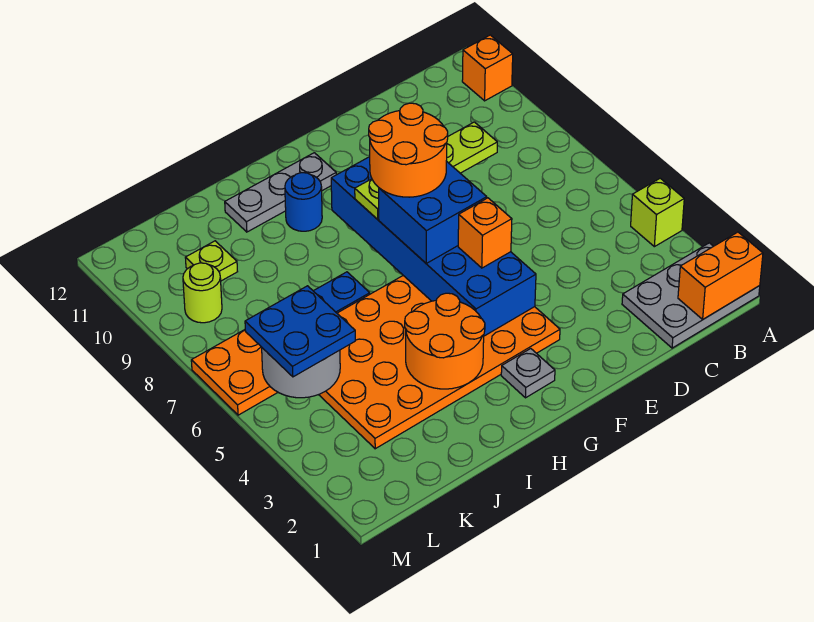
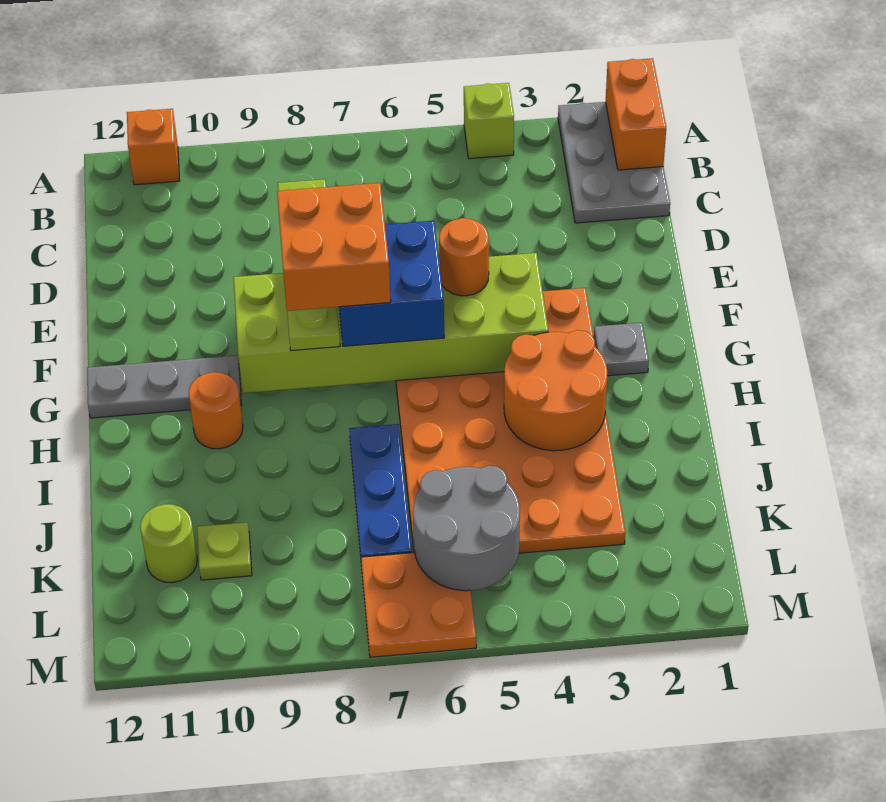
blue brick F4:G9 level 2 -> lime brick F4:G9 level 2
orange brick F5 level 3 -> orange round brick F5 level 3
orange round brick F7:G8 level 4 -> orange brick F7:G8 level 4
grey plate G11:I11 level 1 -> grey plate G10:G12 level 1
blue round brick H10 level 1 -> orange round brick H10 level 1
blue plate K5:L6 level 3 -> none
lime round brick L9 level 1 -> lime round brick K11 level 1

